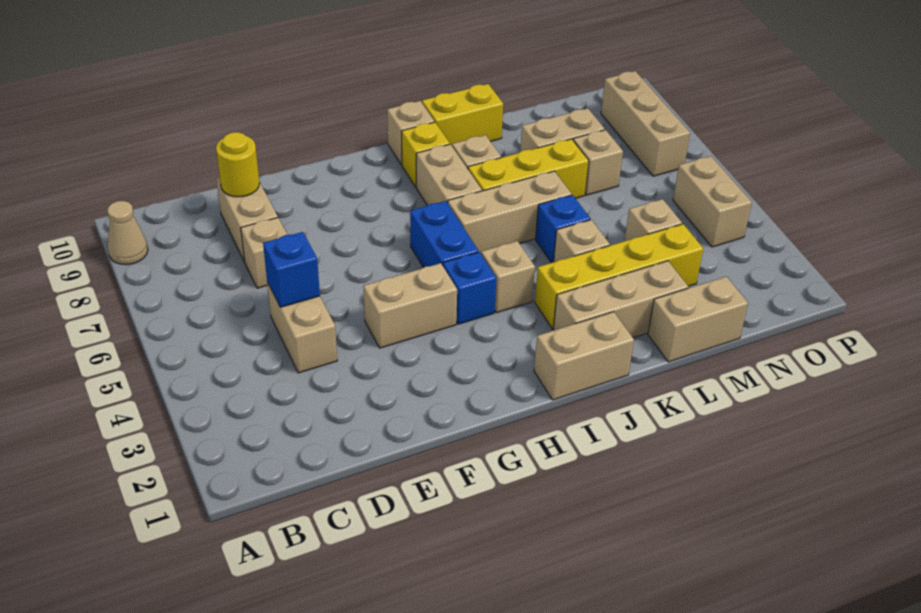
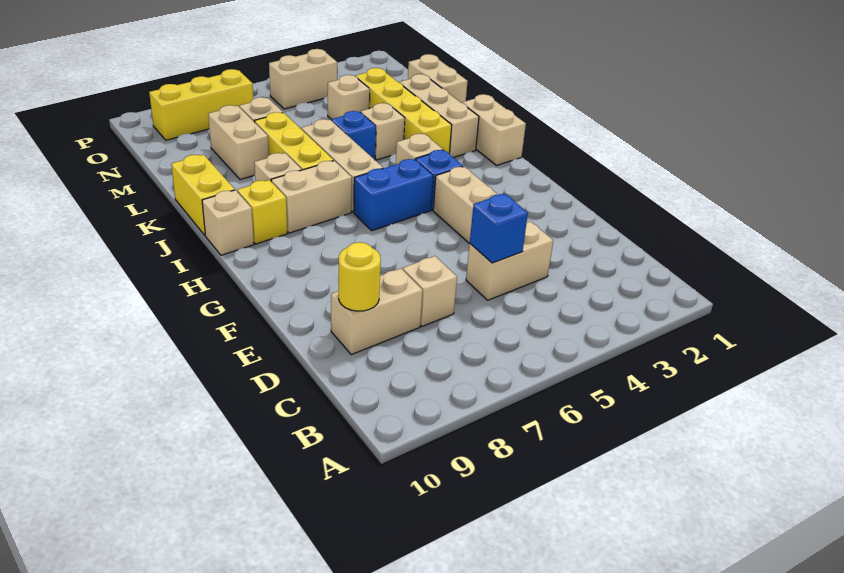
tan cone A9 level 1 -> none
tan brick O7:O9 level 1 -> yellow brick O7:O9 level 1

